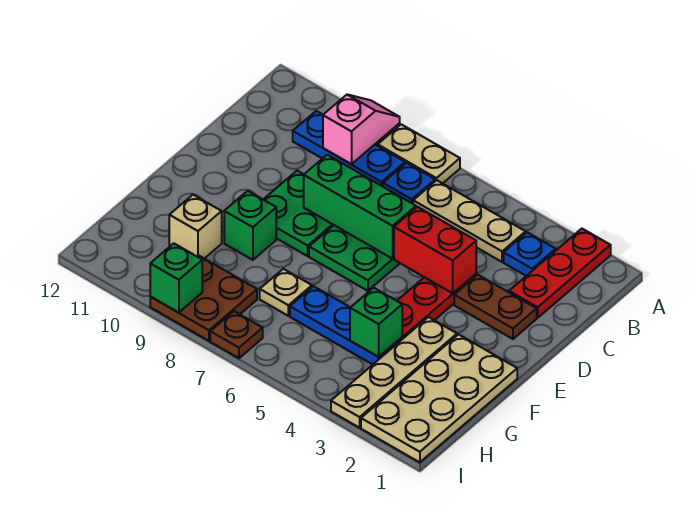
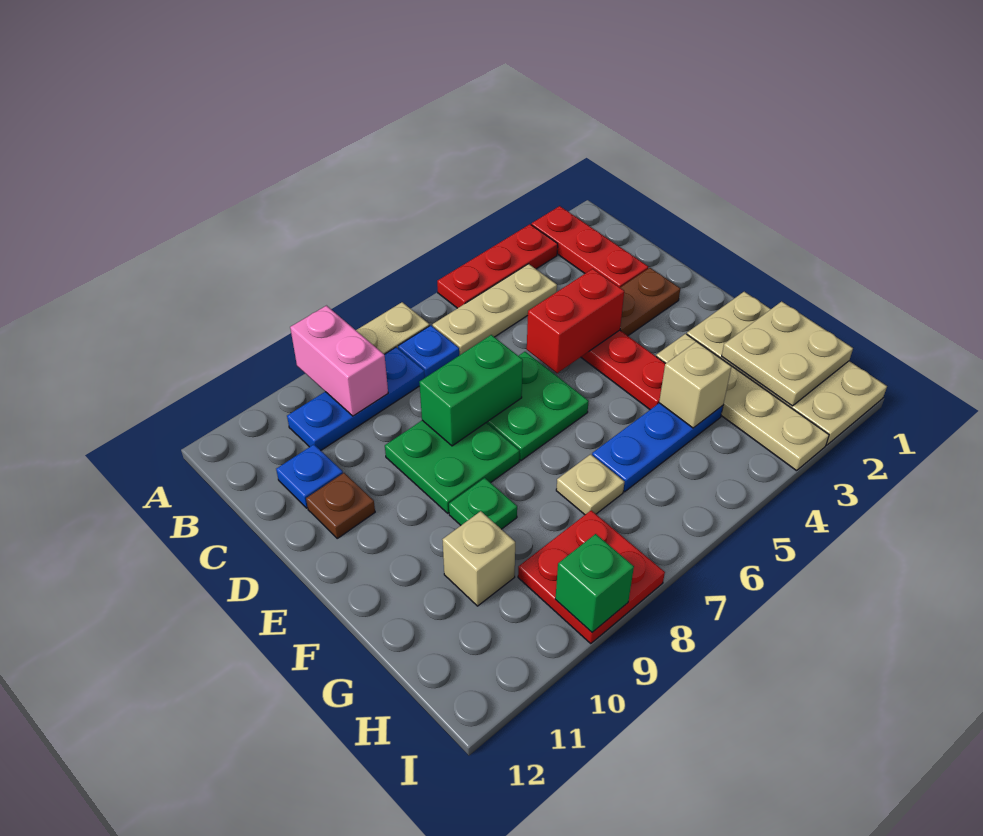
none -> red plate A3:A5 level 1
pink slope A9:B9 level 2 top B -> pink brick A9:B9 level 2
blue plate B3 level 1 -> blue plate C11 level 1
green brick D6:D8 level 2 -> green brick D7:D8 level 2
green brick F9 level 1 -> green plate F9 level 1
none -> tan plate G1:H2 level 2
green brick G4 level 2 -> tan brick G4 level 2
brown plate H8:I9 level 1 -> red plate H8:I9 level 1
brown plate I7 level 1 -> brown plate D11 level 1

